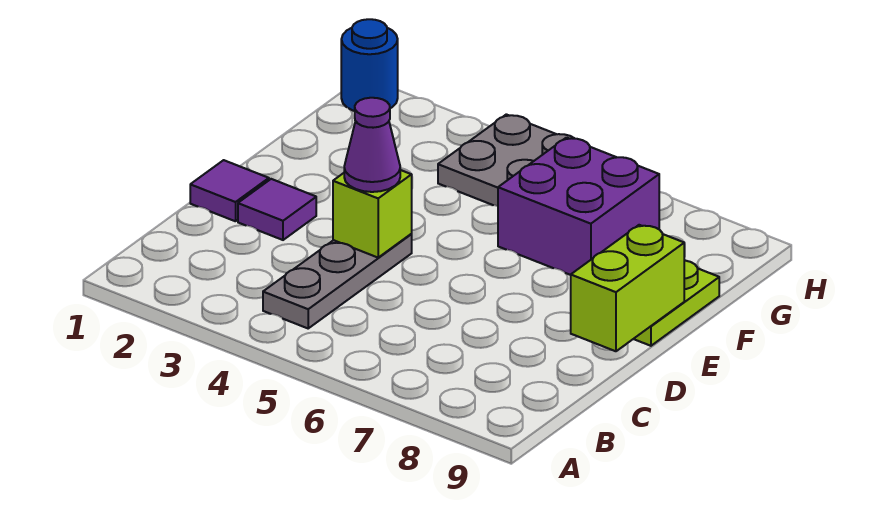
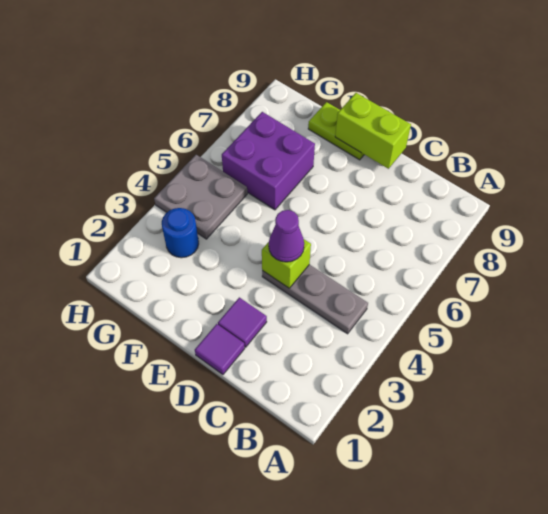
blue round brick H1 level 1 -> blue round brick G3 level 1

